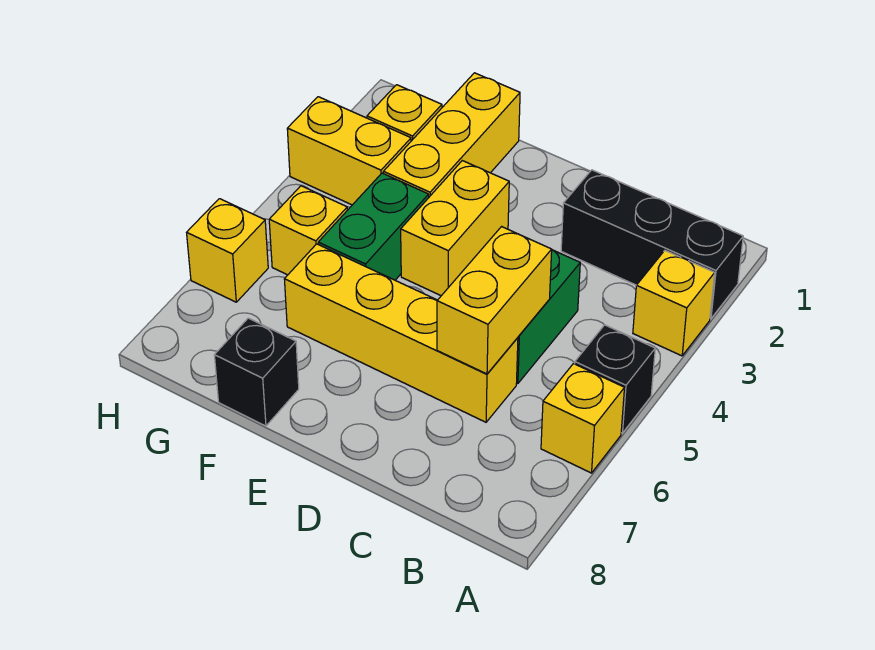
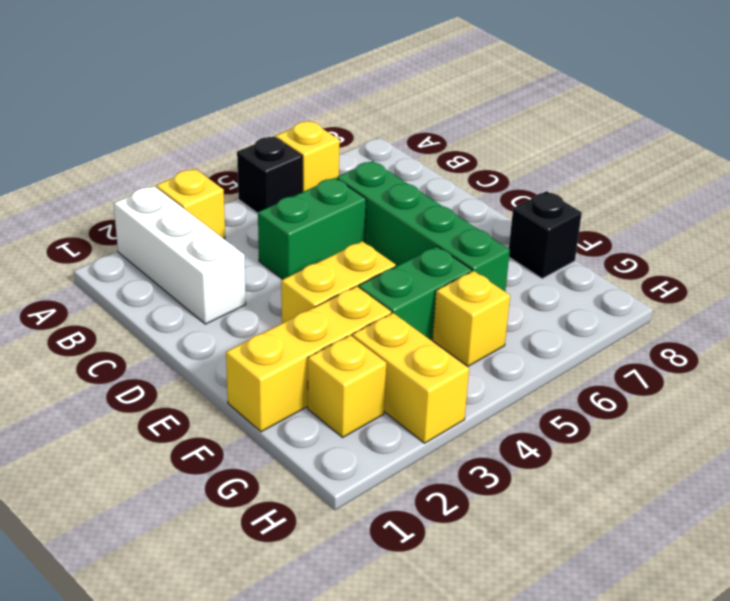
black brick A2:C2 level 1 -> white brick A2:C2 level 1
yellow brick C5:C6 level 2 -> none
yellow brick C6:F6 level 1 -> green brick C6:F6 level 1
yellow brick H6 level 1 -> none

